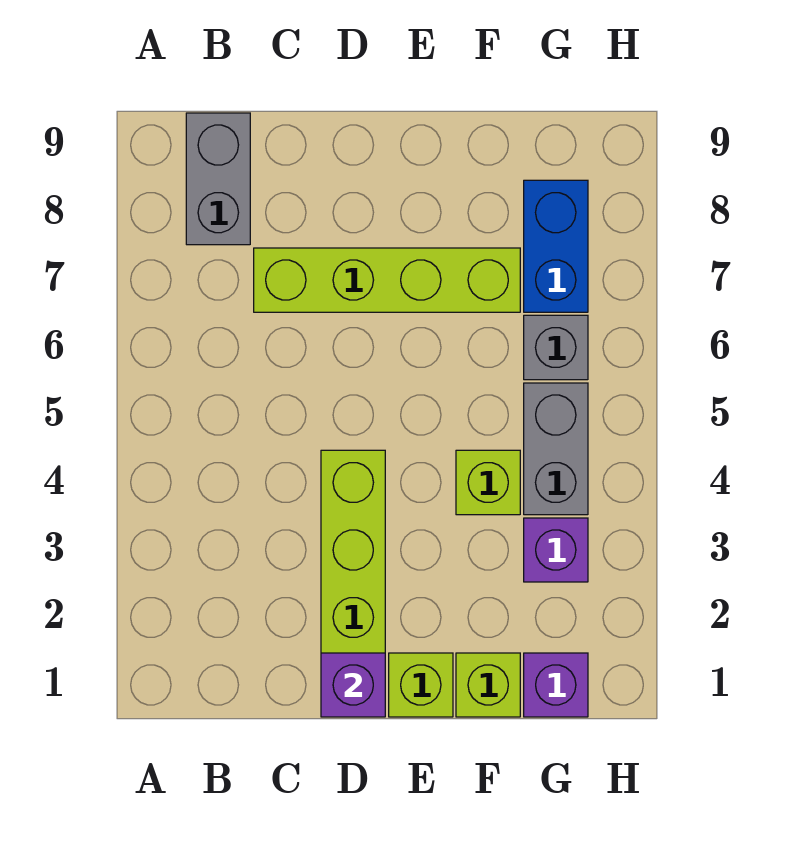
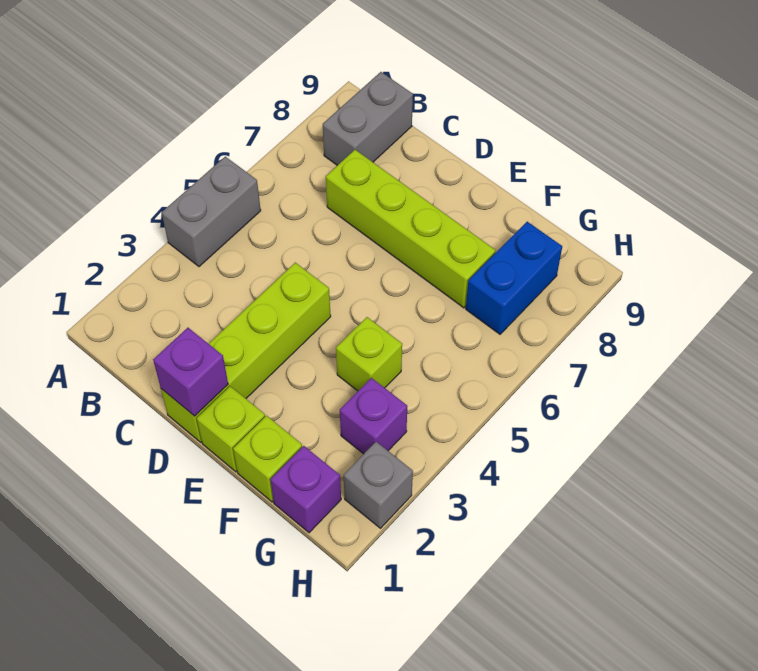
grey brick G4:G5 level 1 -> grey brick A4:A5 level 1
grey brick G6 level 1 -> grey brick H2 level 1

